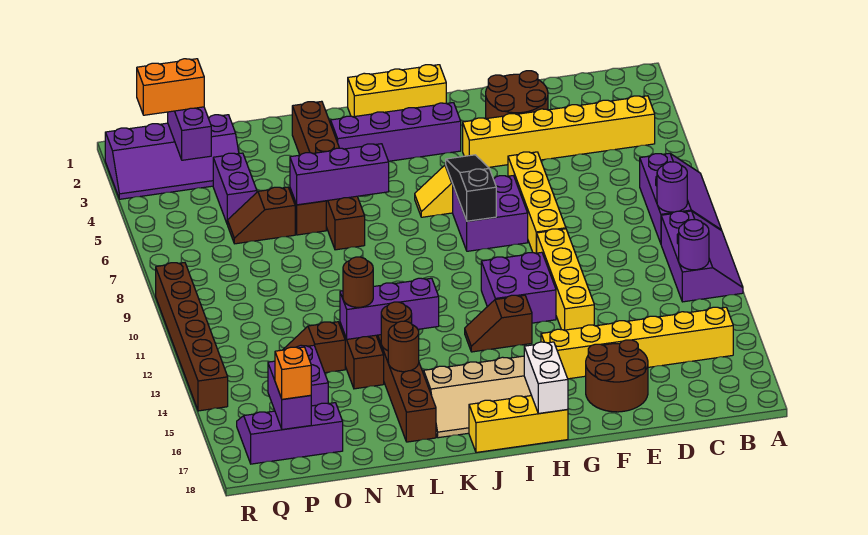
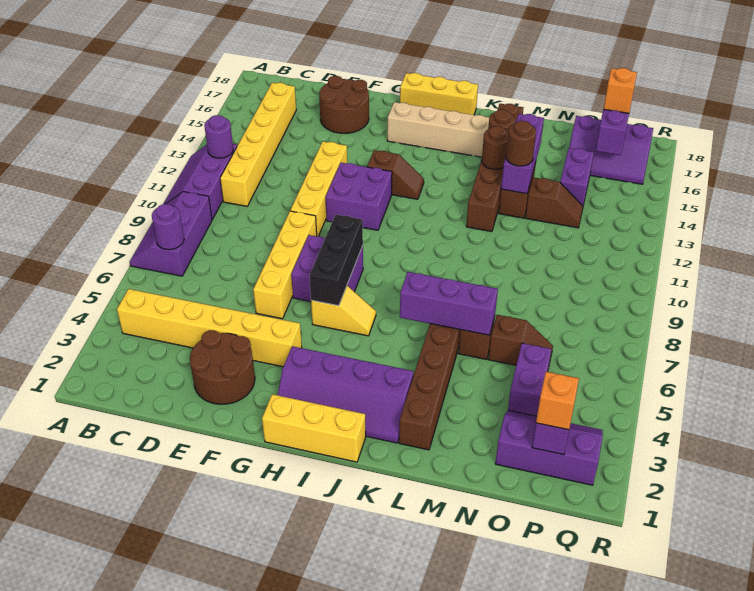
purple round brick B9 level 2 -> purple round brick B7 level 2
yellow brick B15:G15 level 1 -> yellow brick C11:C16 level 1
black slope H6:H8 level 2 top 8 -> black brick H6:H8 level 2
white brick H17:H18 level 2 -> none
purple brick K13:M13 level 2 -> purple brick M13:M15 level 2
purple slope O2:R3 level 1 top 2 -> purple slope O2:Q3 level 1 top 2
orange brick P2:Q2 level 3 -> orange brick P2 level 3
brown brick R9:R14 level 1 -> none

